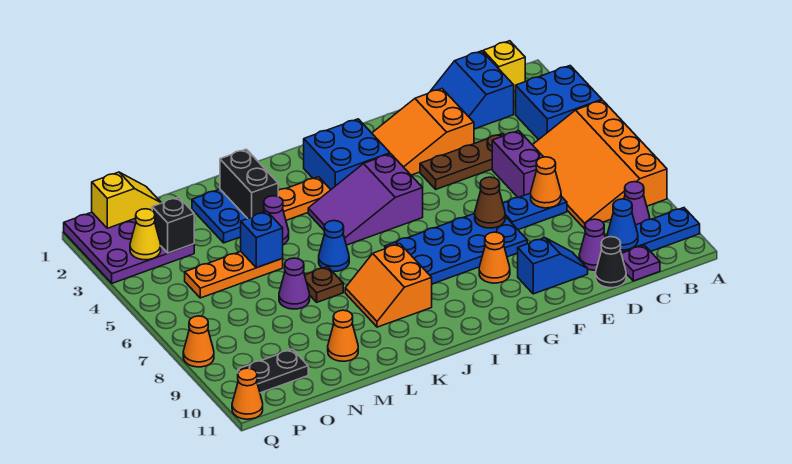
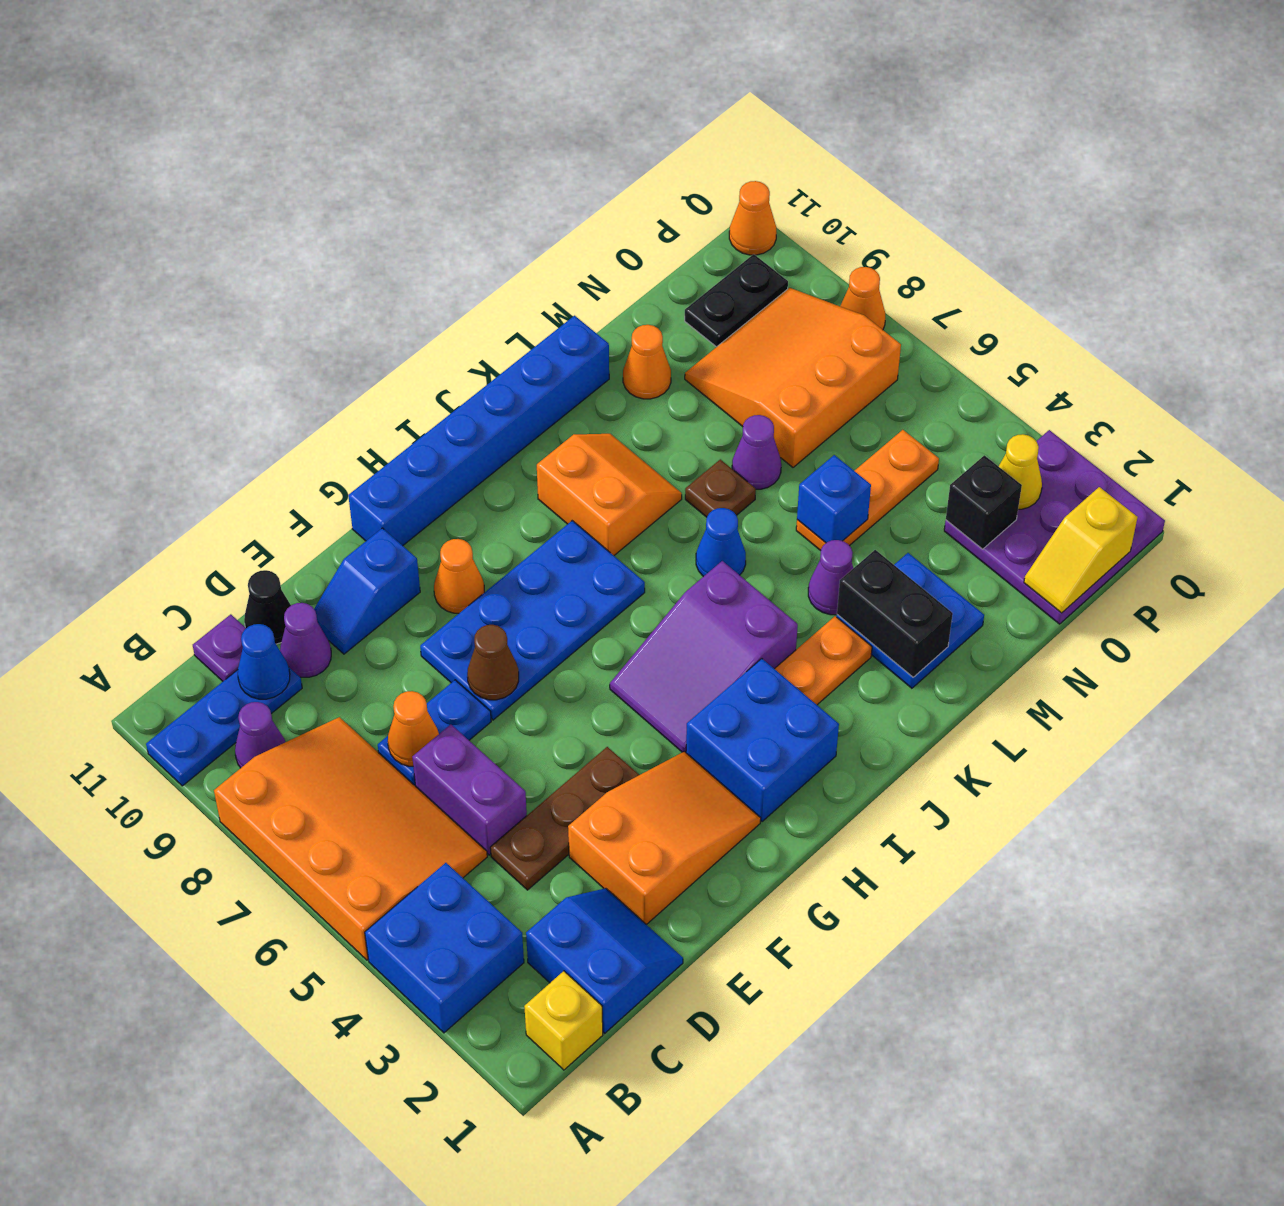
none -> blue brick G11:L11 level 1
purple slope H4:J5 level 1 top H -> purple slope H4:J5 level 1 top J
none -> orange slope N7:P9 level 1 top 7

